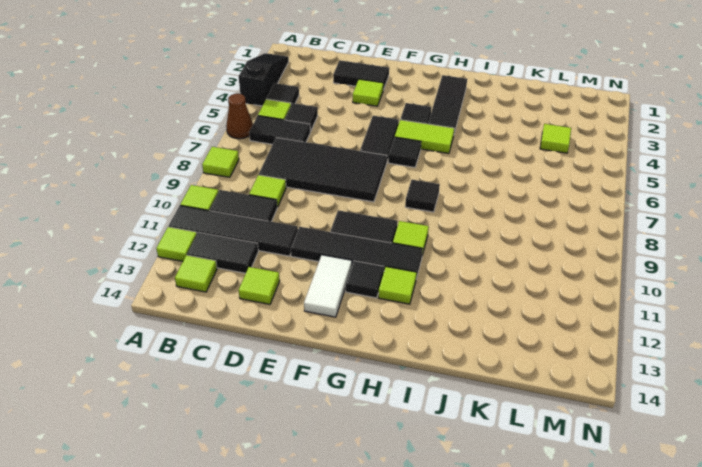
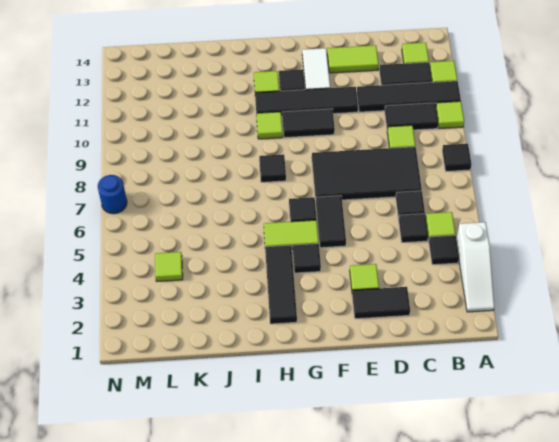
black slope A2:A4 level 1 top 4 -> white slope A2:A4 level 1 top 4
brown cone A6 level 1 -> none
lime tile A8 level 1 -> black tile A8 level 1
black tile B6:C6 level 1 -> black tile C6 level 1
lime tile D13 level 1 -> lime tile D13:E13 level 1
none -> blue round brick N7 level 1

